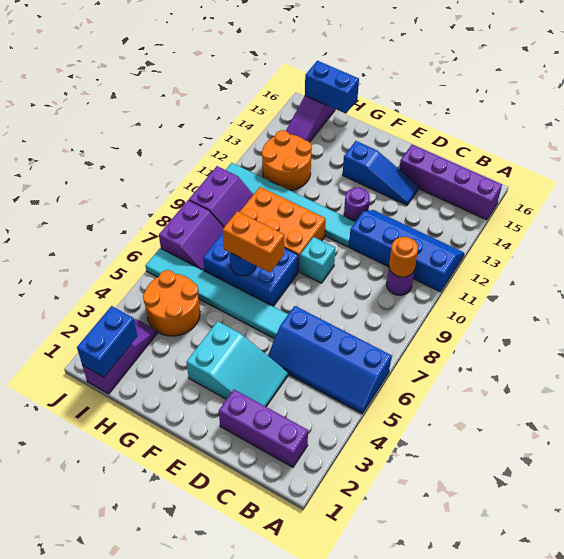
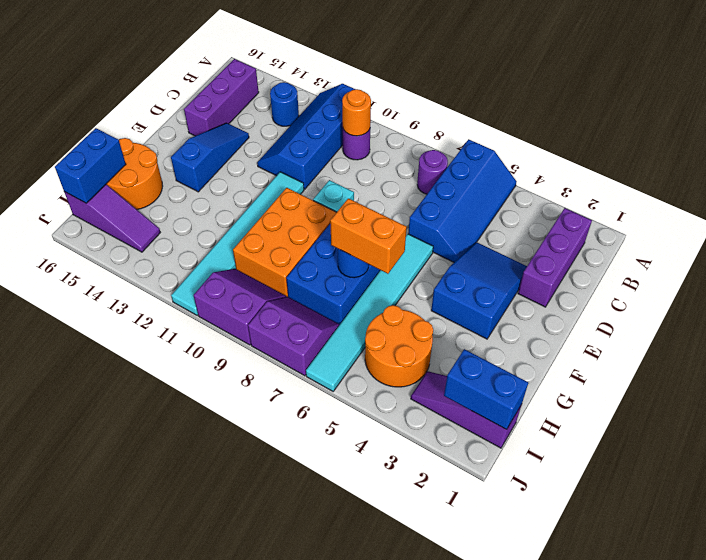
purple brick A15:D15 level 1 -> purple brick B15:D15 level 1
none -> blue round brick B13 level 1
cyan slope D3:F4 level 1 top F -> blue slope D3:F4 level 1 top F
purple round brick E12 level 1 -> purple round brick B7 level 1
orange brick F7:G7 level 3 -> orange brick G6:G7 level 3
orange round brick H12:I13 level 1 -> orange round brick G15:H16 level 1

